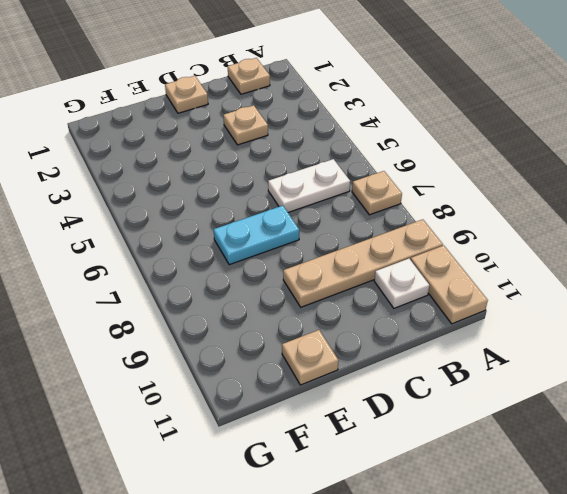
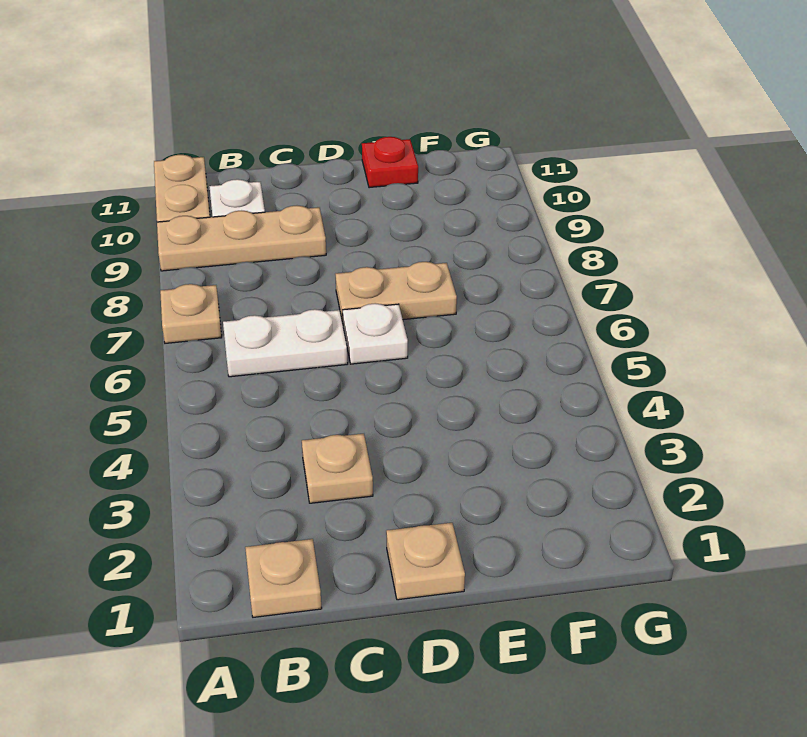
tan plate A9:D9 level 1 -> tan plate A9:C9 level 1
none -> white plate D6 level 1
cyan plate D7:E7 level 1 -> tan plate D7:E7 level 1
tan plate E11 level 1 -> red plate E11 level 1

